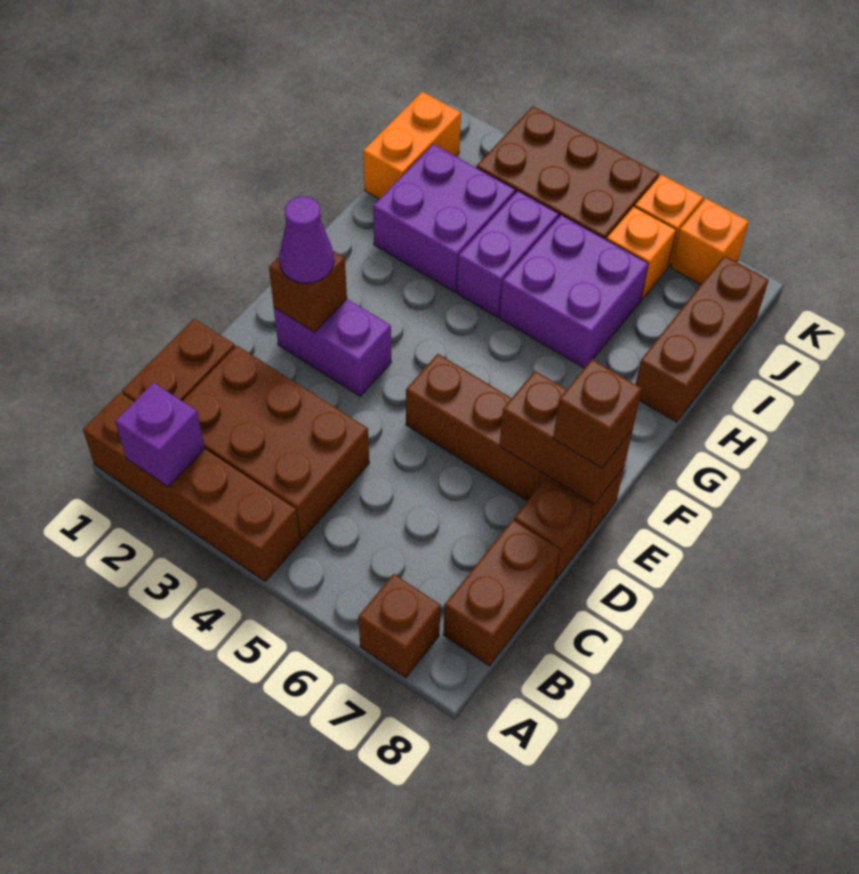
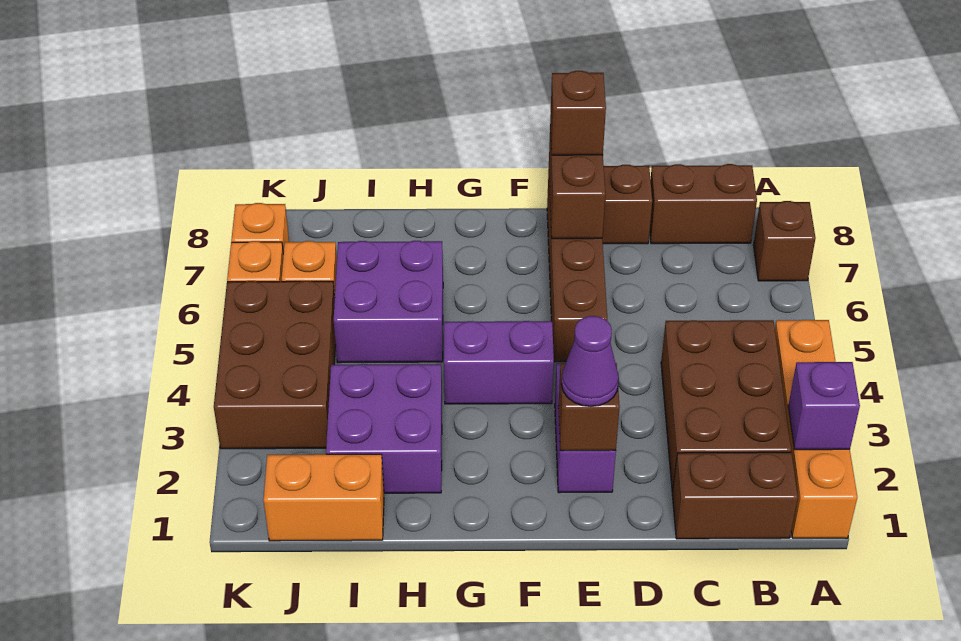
brown brick A1:A4 level 1 -> orange brick A1:A4 level 1
purple brick H4:I4 level 1 -> purple brick F4:G4 level 1
brown brick H8:J8 level 1 -> none

